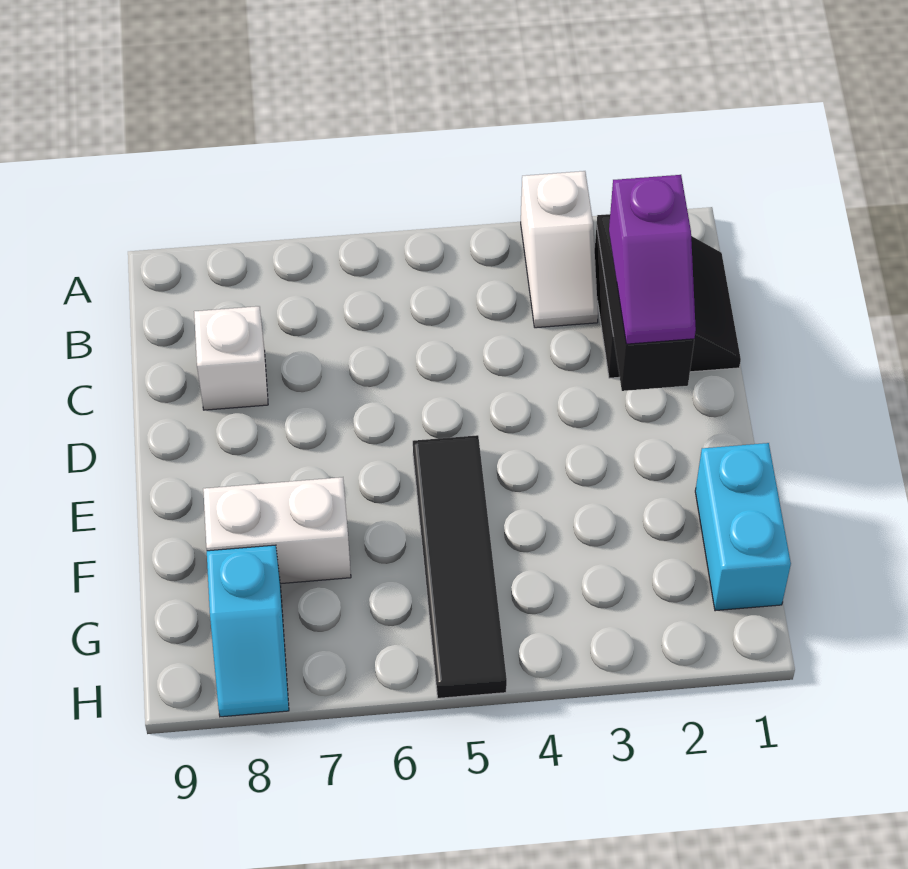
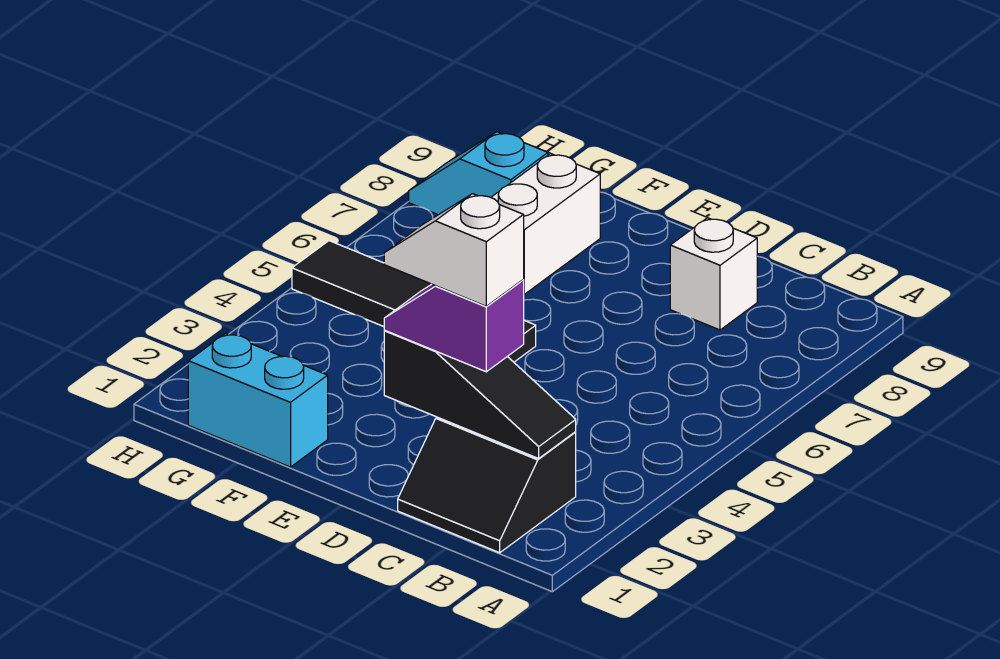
white slope A3:B3 level 1 top A -> white slope C2:D2 level 4 top C

